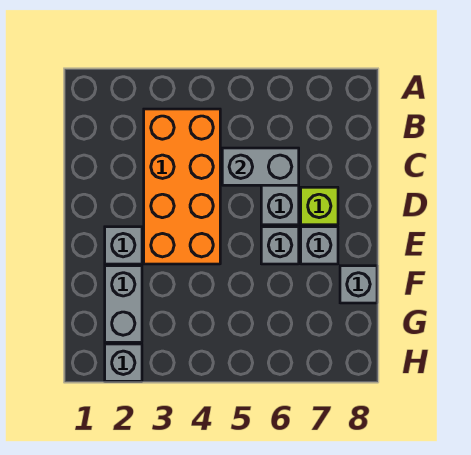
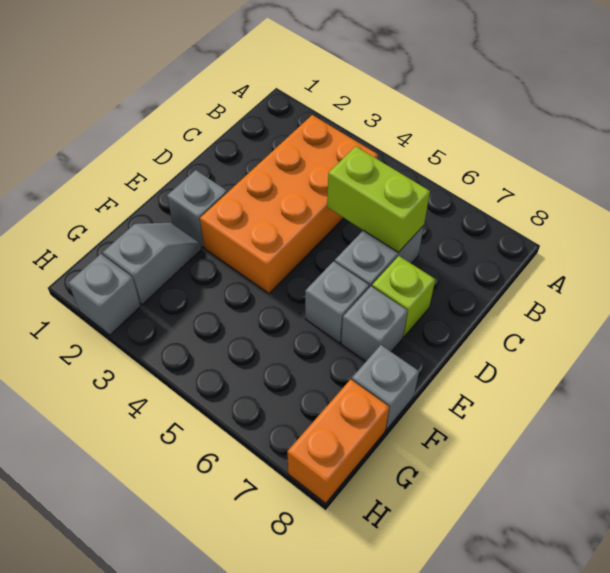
grey brick C5:C6 level 2 -> lime brick C5:C6 level 2
grey brick F2:G2 level 1 -> grey slope F2:G2 level 1 top G
none -> orange brick G8:H8 level 1

